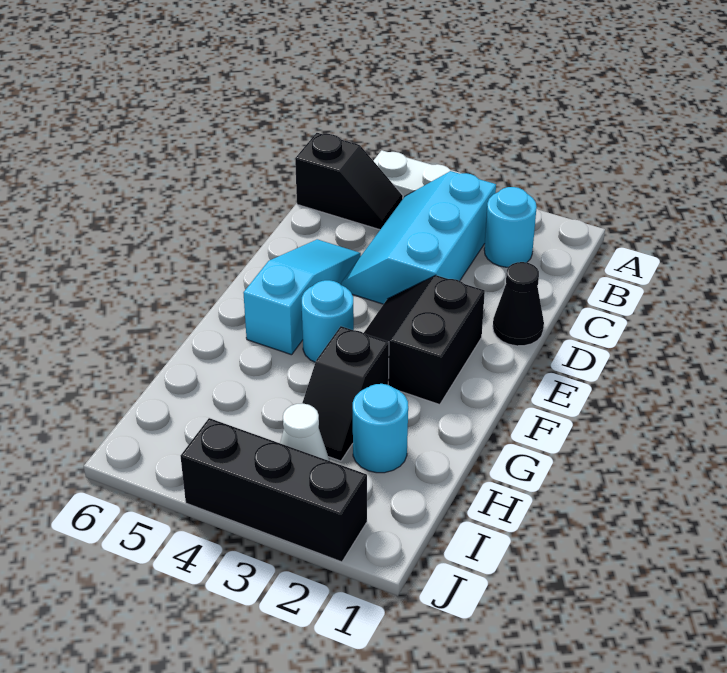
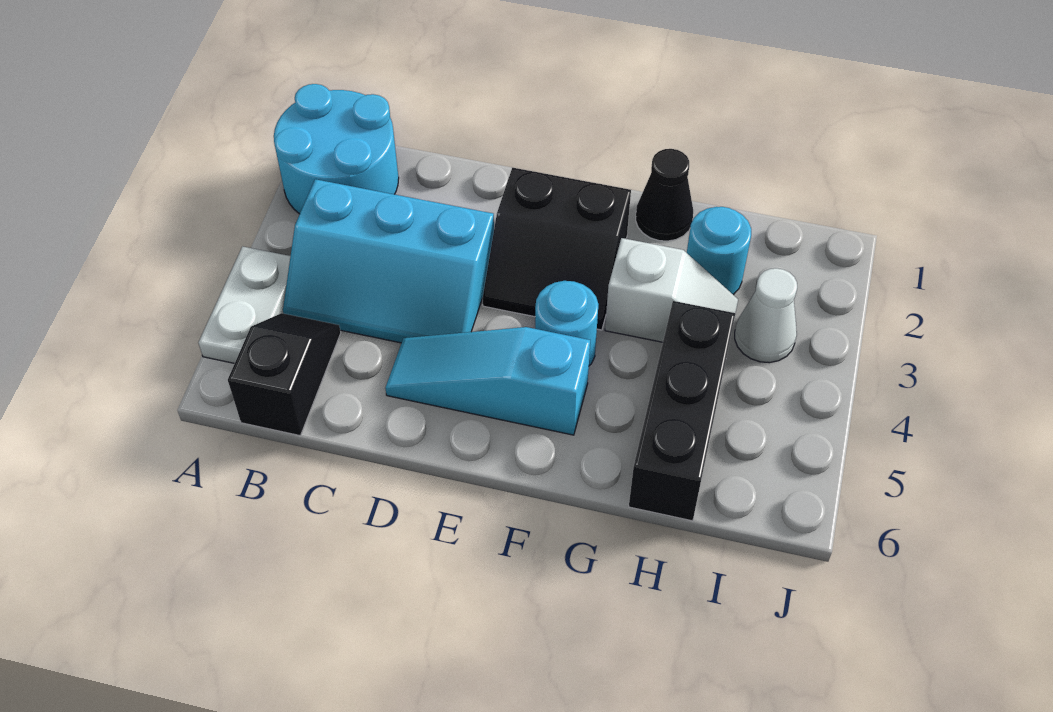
cyan round brick B2 level 1 -> cyan round brick A1:B2 level 1
black cone D1 level 1 -> black cone G1 level 1
black slope G3:H3 level 1 top G -> white slope G3:H3 level 1 top G
black brick J2:J4 level 1 -> black brick H4:H6 level 1

